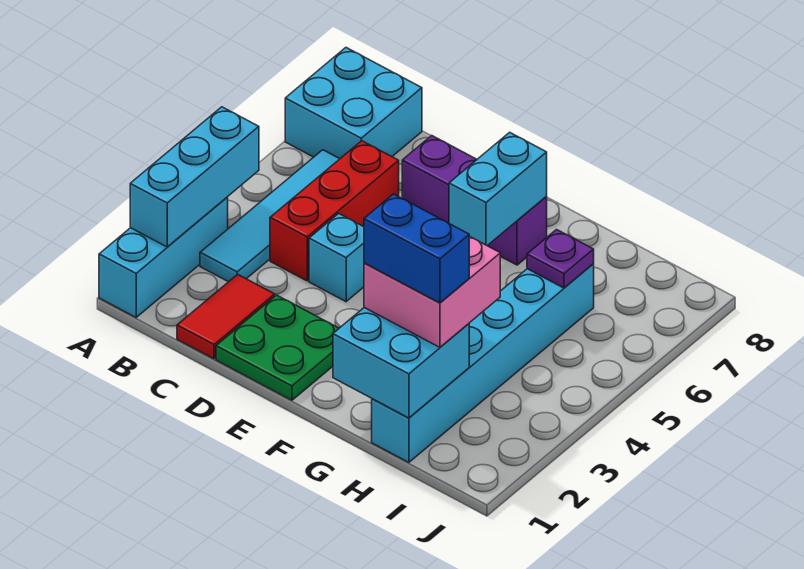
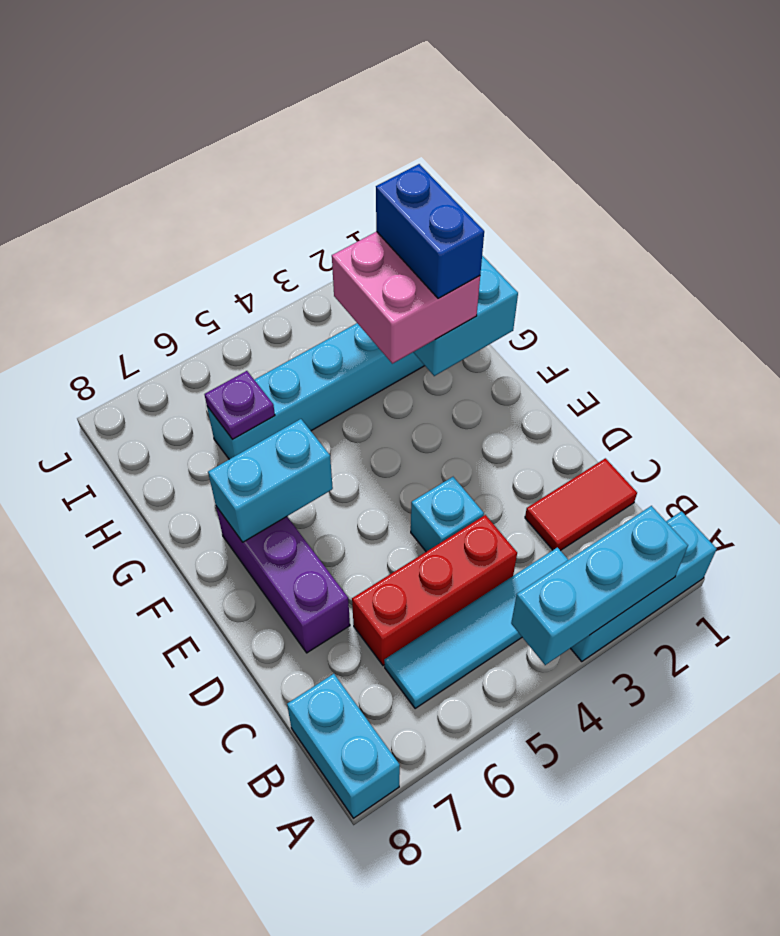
cyan brick A7:B8 level 1 -> cyan brick A8:B8 level 1
green plate D1:E2 level 1 -> none

